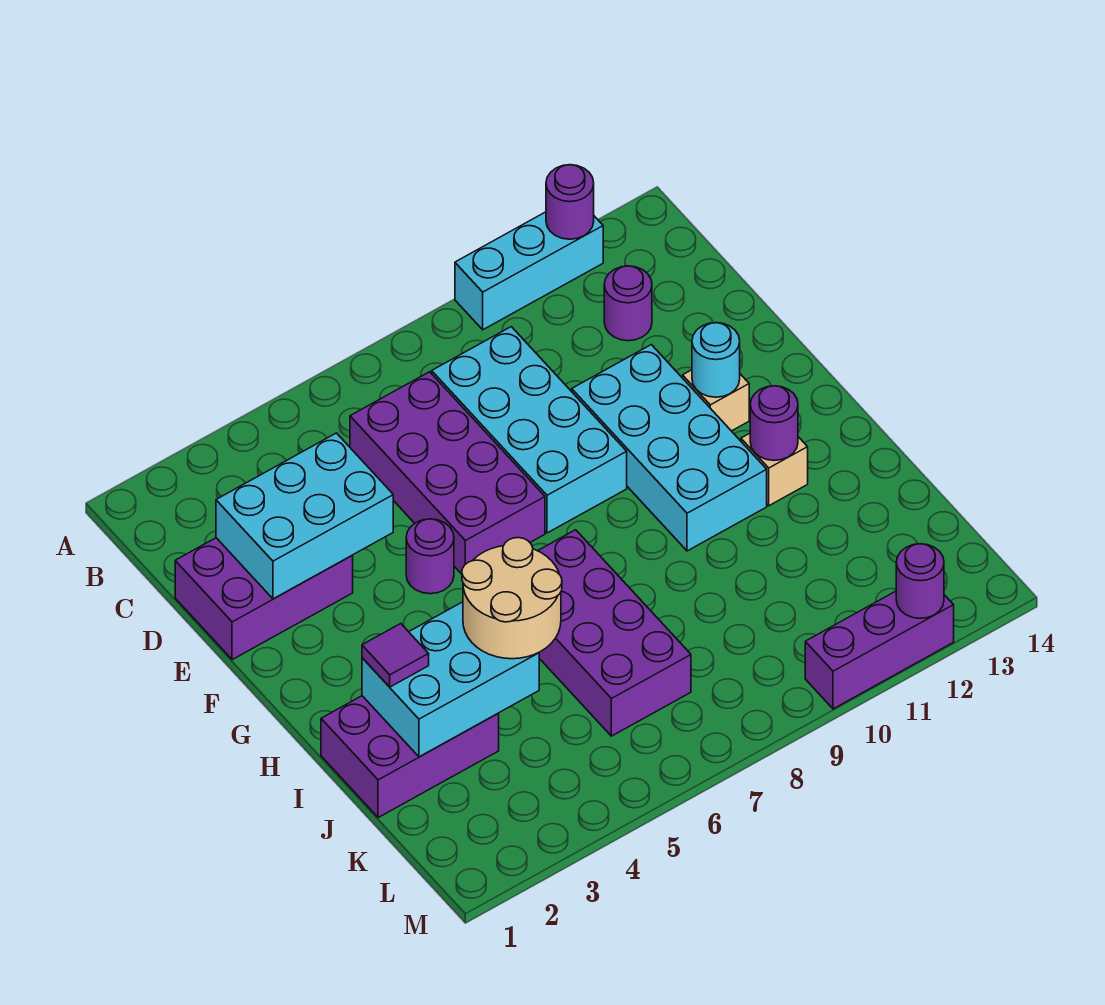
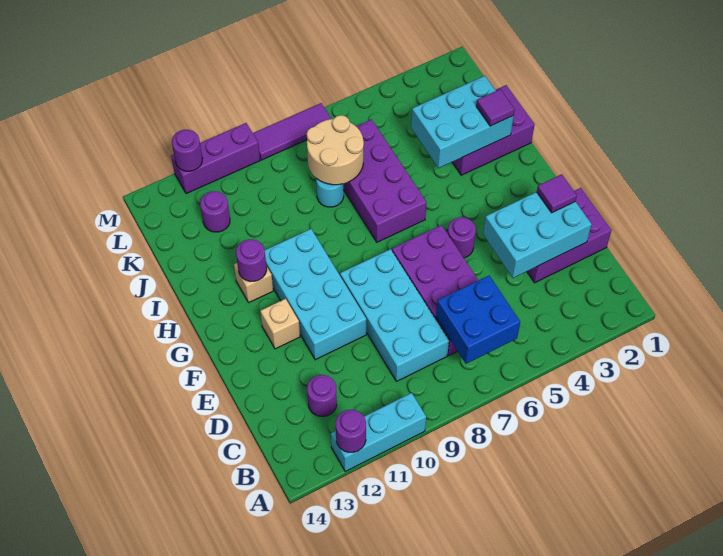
none -> blue brick B6:C7 level 2
none -> purple tile E2 level 3
cyan round brick F12 level 2 -> cyan round brick J8 level 1
tan round brick I4:J5 level 3 -> tan round brick J7:K8 level 2
none -> purple round brick K12 level 1
none -> purple tile M7:M9 level 1

